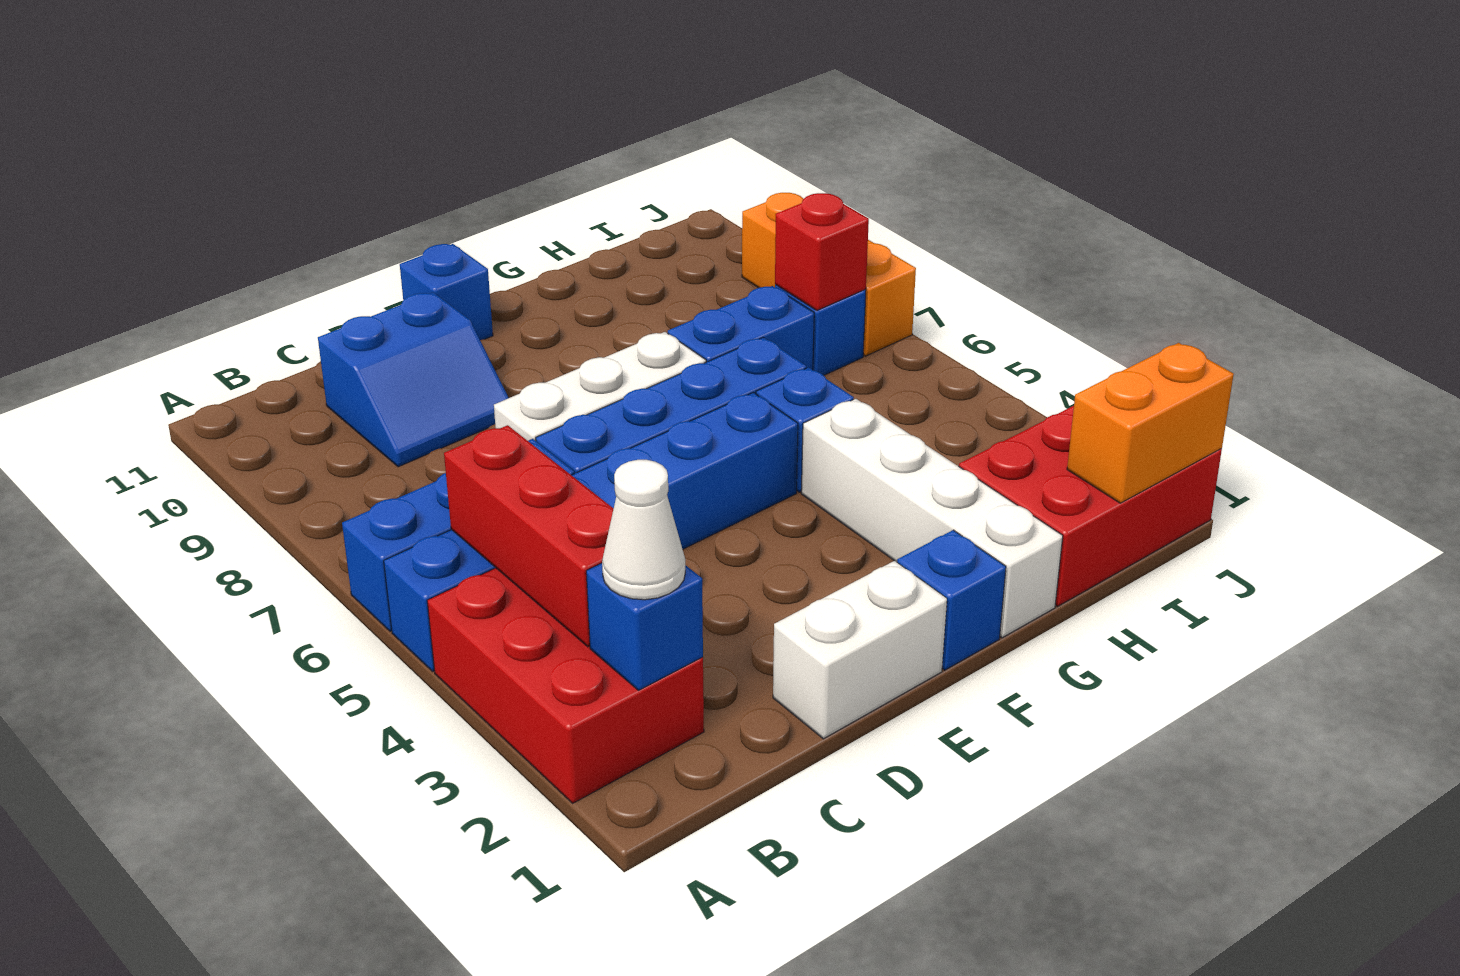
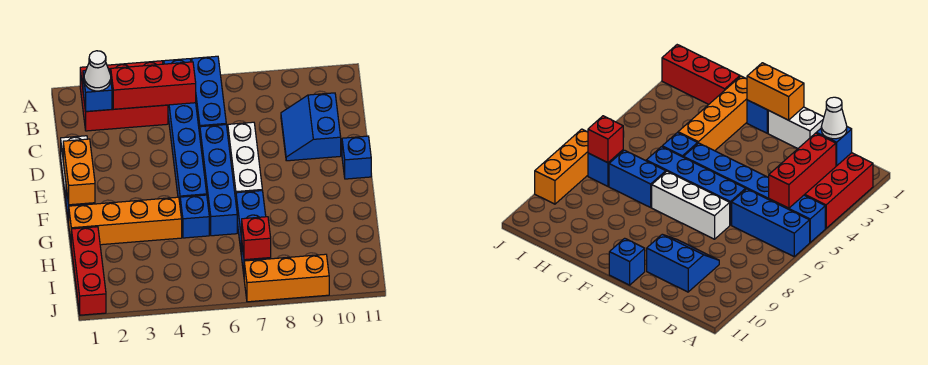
white brick G1:G4 level 1 -> orange brick G1:G4 level 1
red brick H1:J2 level 1 -> red brick H1:J1 level 1
orange brick I1:J1 level 2 -> orange brick E1:F1 level 2

